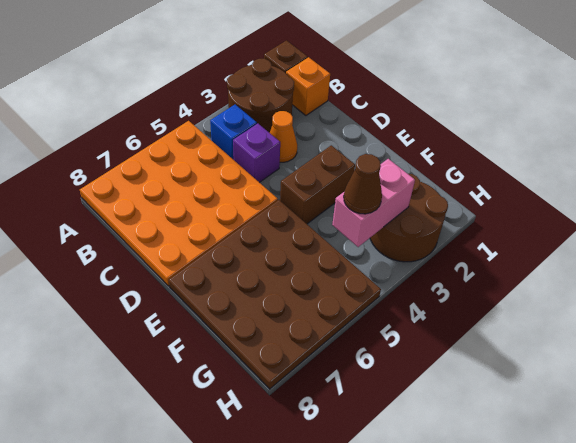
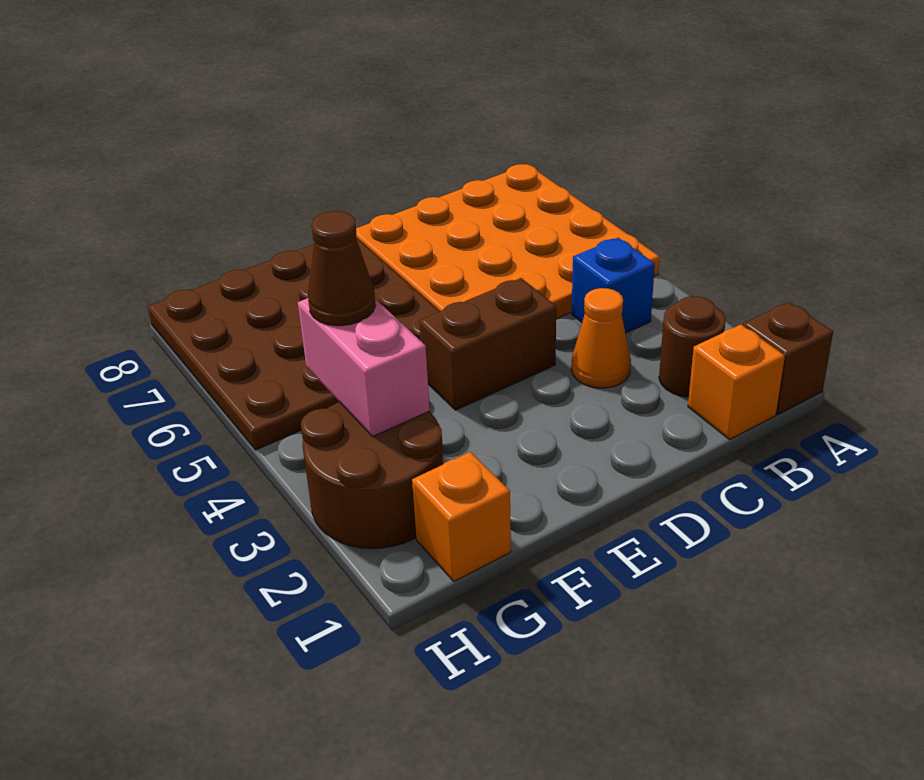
brown round brick A2:B3 level 1 -> brown round brick B2 level 1
purple brick C4 level 1 -> none
brown brick E3:E4 level 1 -> brown brick D4:E4 level 1
none -> orange brick G1 level 1

